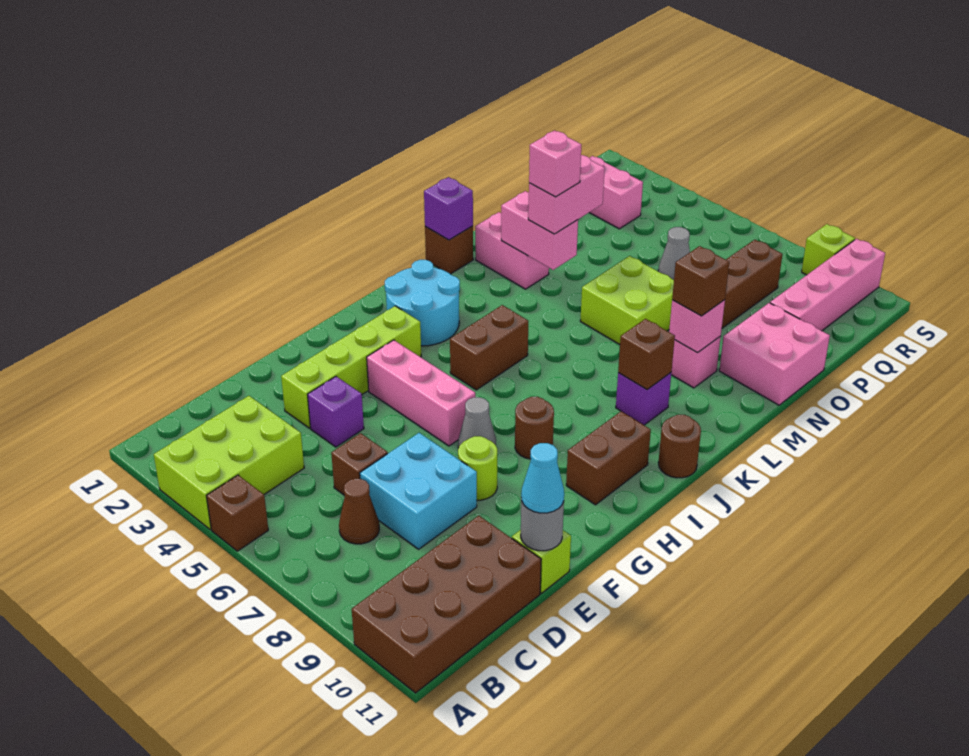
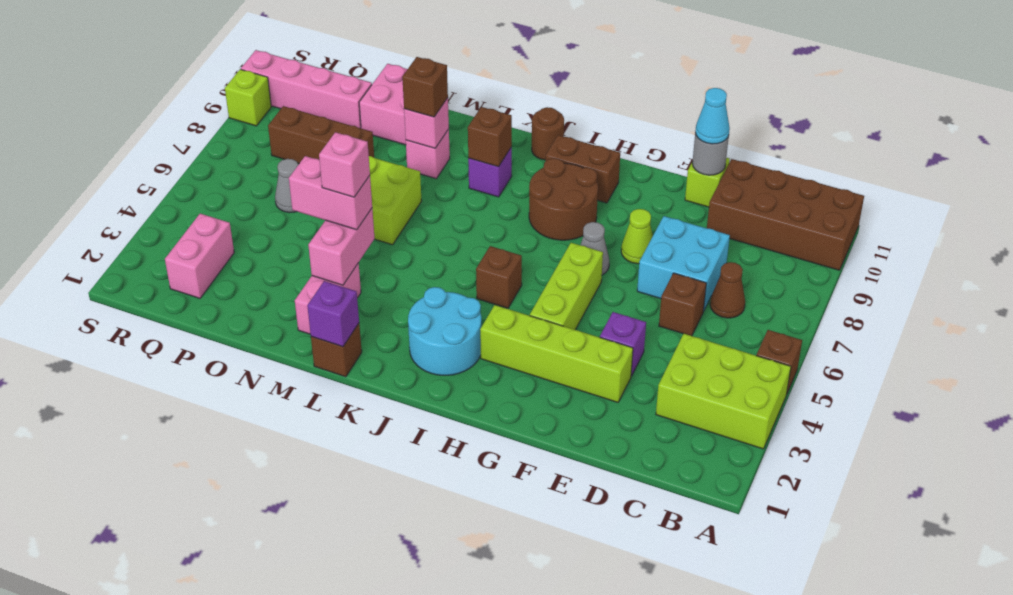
lime round brick F8 level 1 -> lime cone F8 level 1
pink brick G4:G6 level 1 -> lime brick G4:G6 level 1
brown round brick H8 level 1 -> brown round brick H8:I9 level 1
brown brick I5:J5 level 1 -> brown brick I5 level 1

